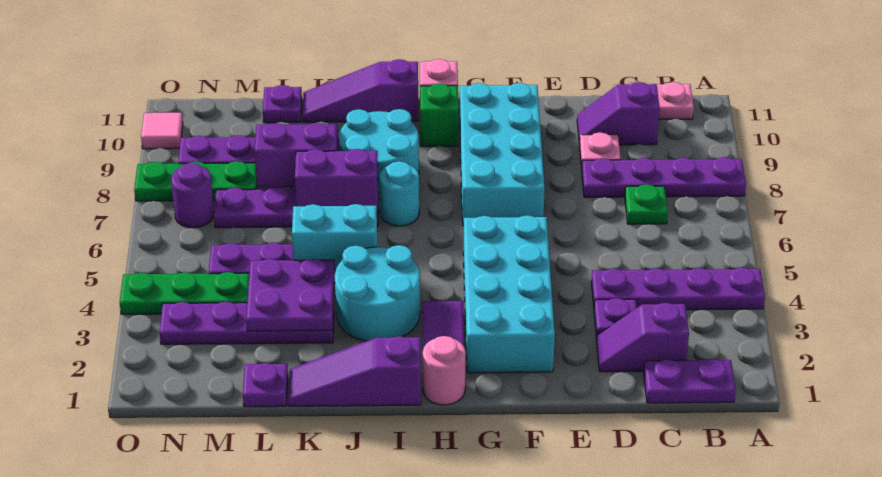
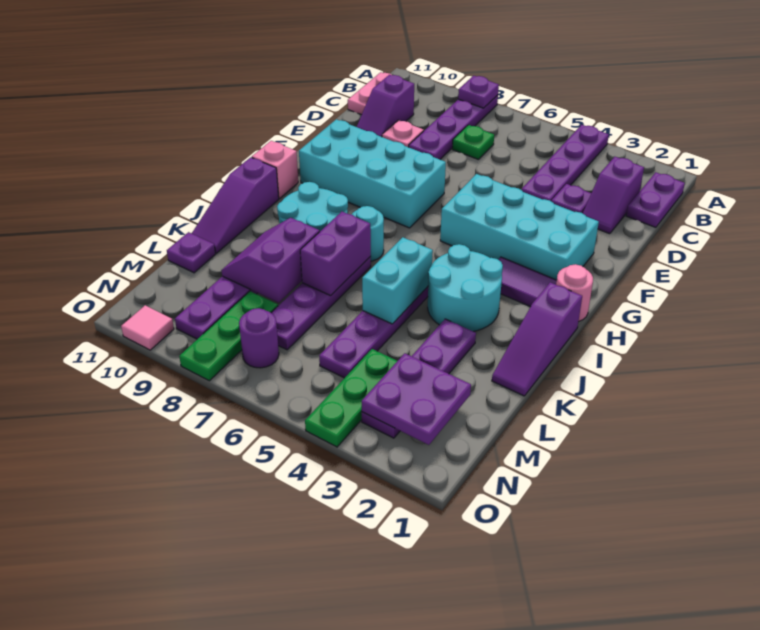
green brick H10 level 1 -> none
purple plate K3:L4 level 2 -> purple plate M2:N3 level 2
purple plate L1 level 1 -> purple plate A8 level 2

